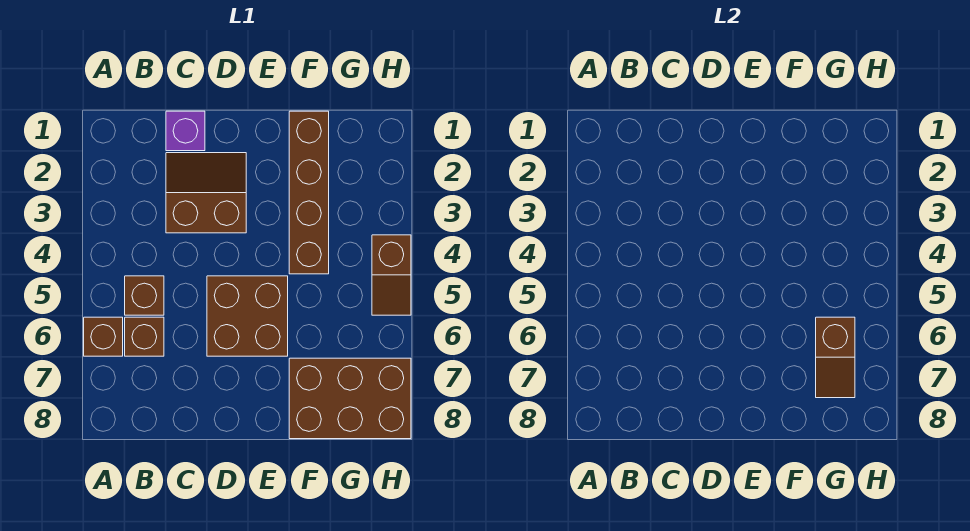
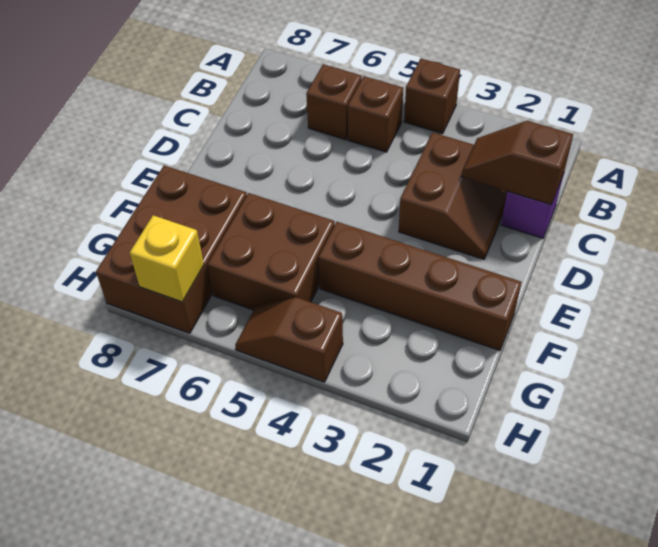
brown brick A6 level 1 -> brown brick A4 level 1
brown brick D5:E6 level 1 -> brown brick F5:G6 level 1
brown slope G6:G7 level 2 top 6 -> brown slope C1:C2 level 2 top 1
none -> yellow brick H7 level 2

